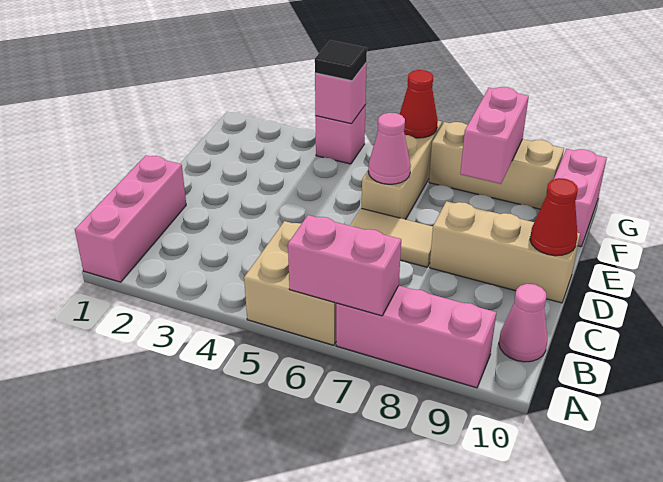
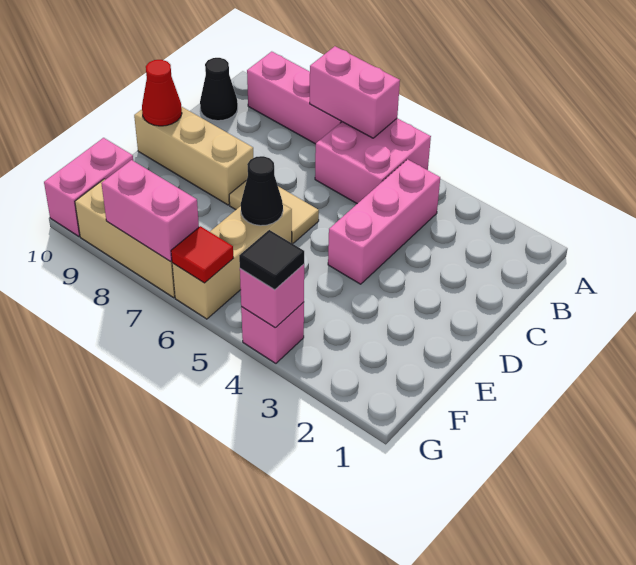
pink brick A1:C1 level 1 -> pink brick B4:D4 level 1
tan brick A5:B6 level 1 -> pink brick A5:B6 level 1
pink cone B10 level 1 -> black cone B10 level 1
pink cone E6 level 2 -> black cone E6 level 2
pink brick F8:G8 level 2 -> pink brick G7:G8 level 2
red cone G6 level 2 -> red tile G6 level 2

